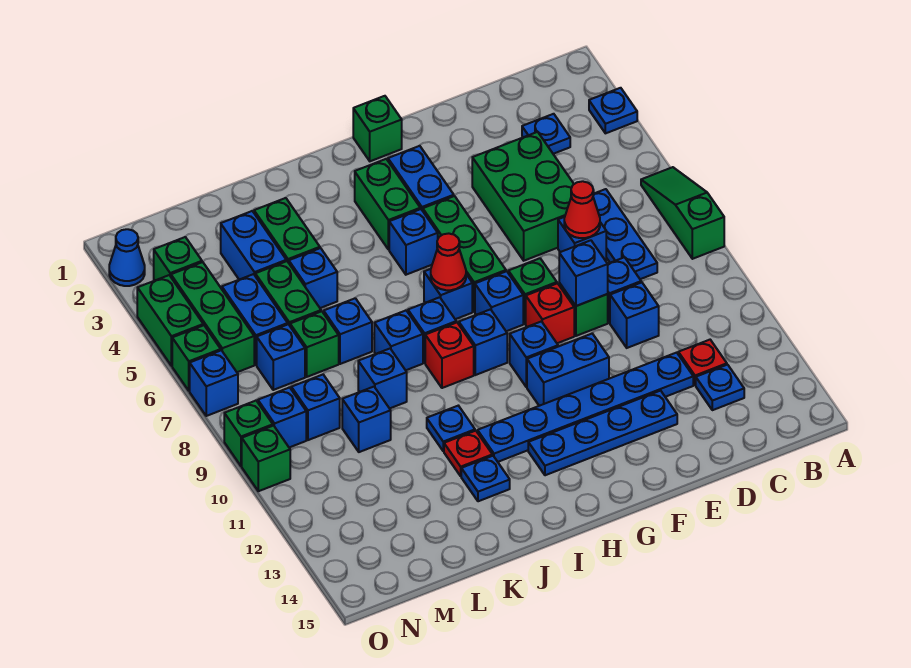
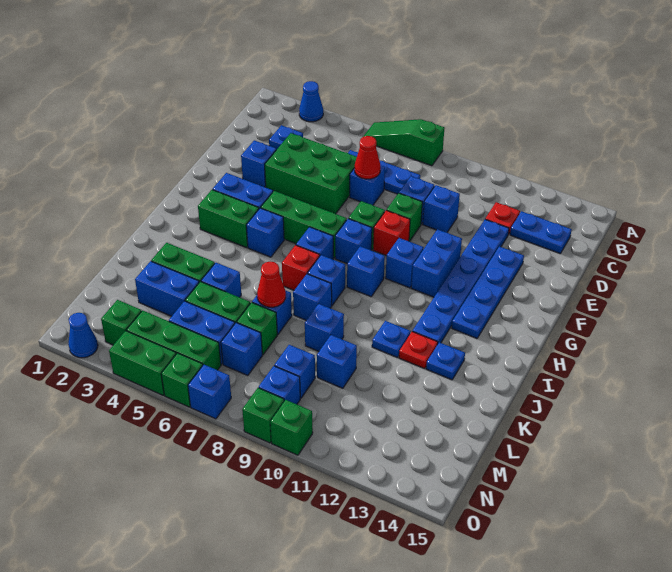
blue plate A3 level 1 -> blue cone A3 level 1
blue plate C13 level 1 -> blue plate C13:C14 level 1
blue brick E9 level 2 -> blue brick E3 level 1
green brick G1 level 1 -> none
red cone H7 level 2 -> red cone K7 level 2
red brick I9 level 1 -> red brick I7 level 1

